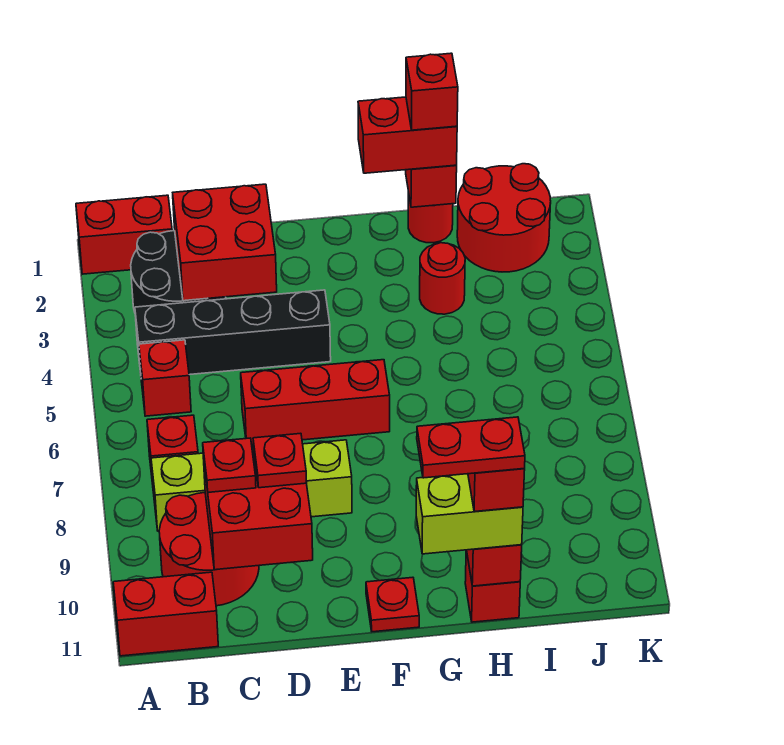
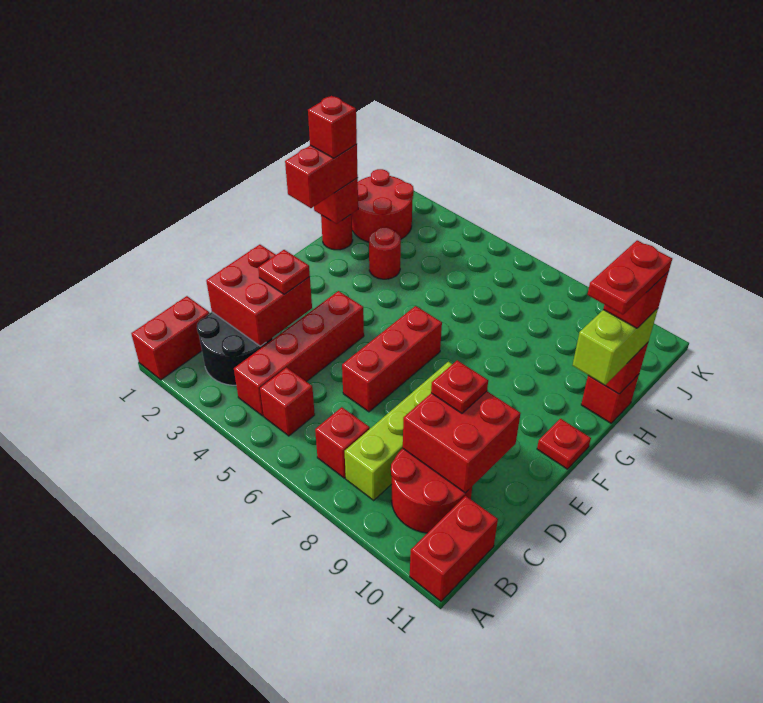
black brick B4:E4 level 1 -> red brick B4:E4 level 1
red plate C9 level 3 -> red plate D3 level 3

